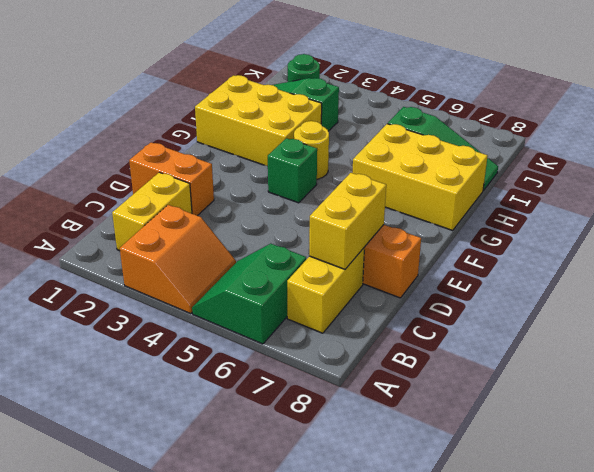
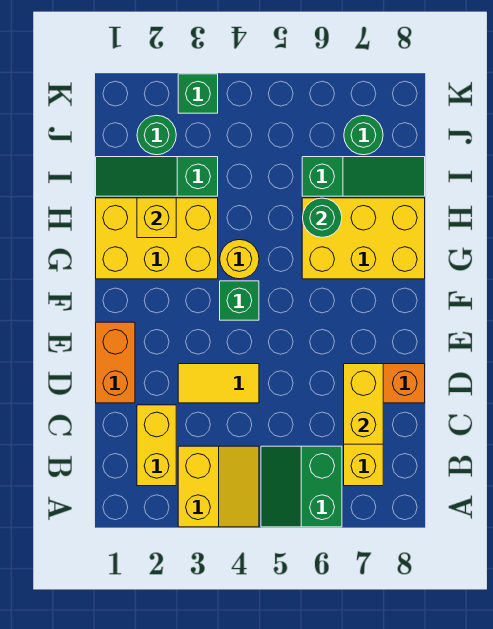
orange slope A3:B4 level 1 top 3 -> yellow slope A3:B4 level 1 top 3
orange brick D1:D2 level 1 -> orange brick D1:E1 level 1
none -> yellow tile D3:D4 level 1
none -> yellow brick H2 level 2
none -> green round brick H6 level 2
none -> green round brick J7 level 1
none -> green brick K3 level 1

